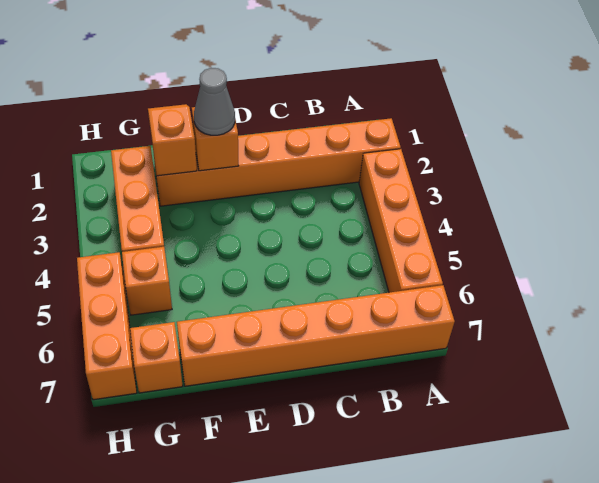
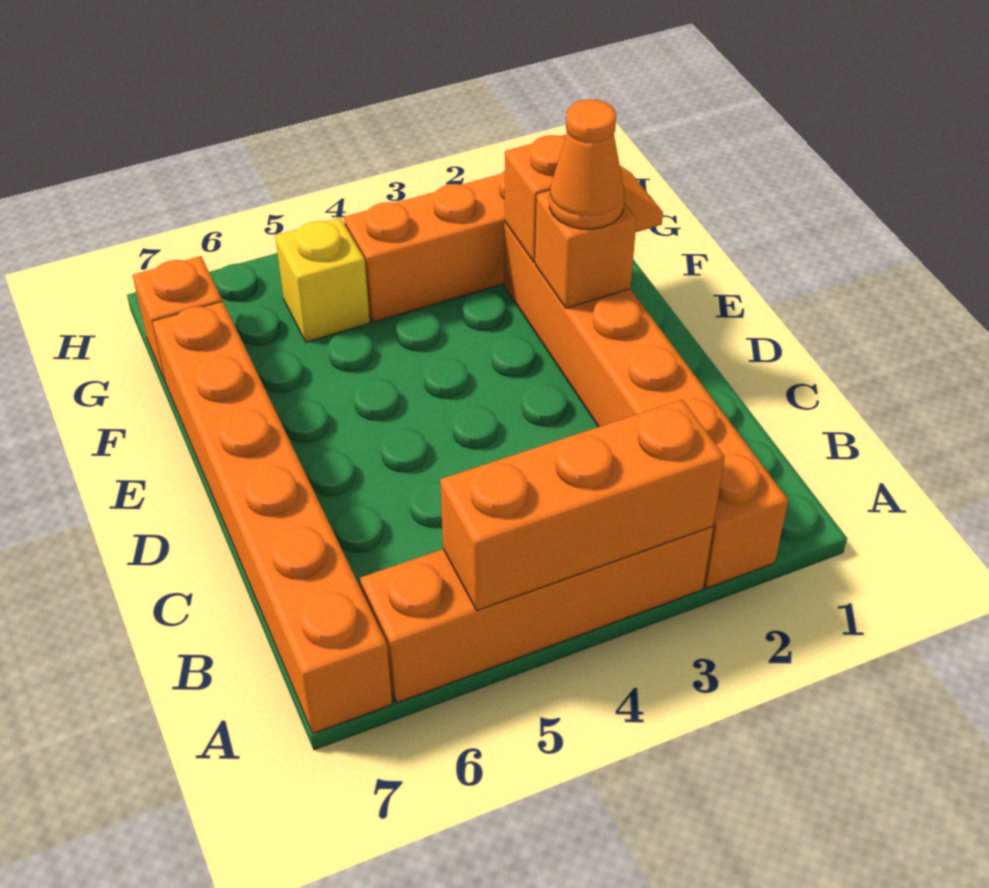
grey cone E2 level 3 -> orange cone E2 level 3
orange brick G5 level 1 -> yellow brick G5 level 1
orange brick H5:H7 level 1 -> orange brick A3:A5 level 2

